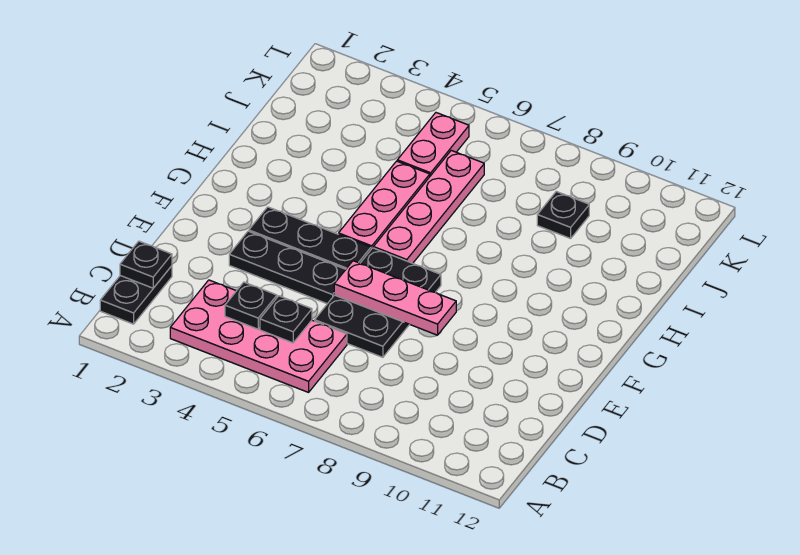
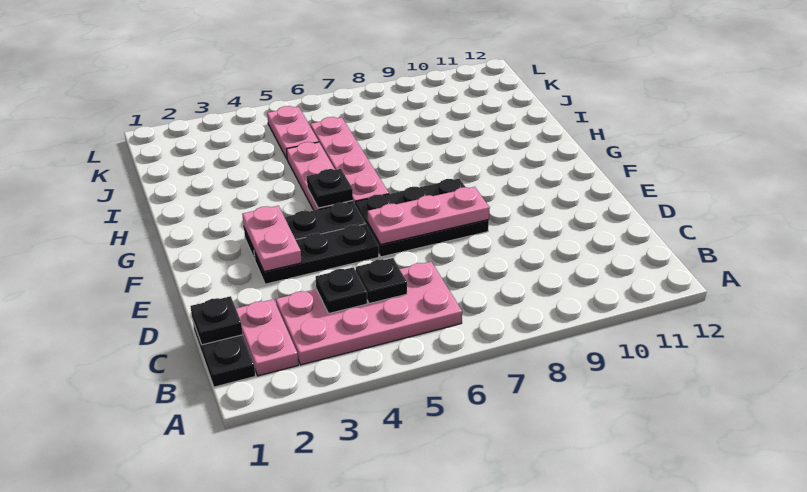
none -> pink plate B2:C2 level 1
black plate D6:F7 level 1 -> black plate E6:F8 level 1
none -> pink plate E3:F3 level 2
black plate J9 level 1 -> black plate G5 level 2

